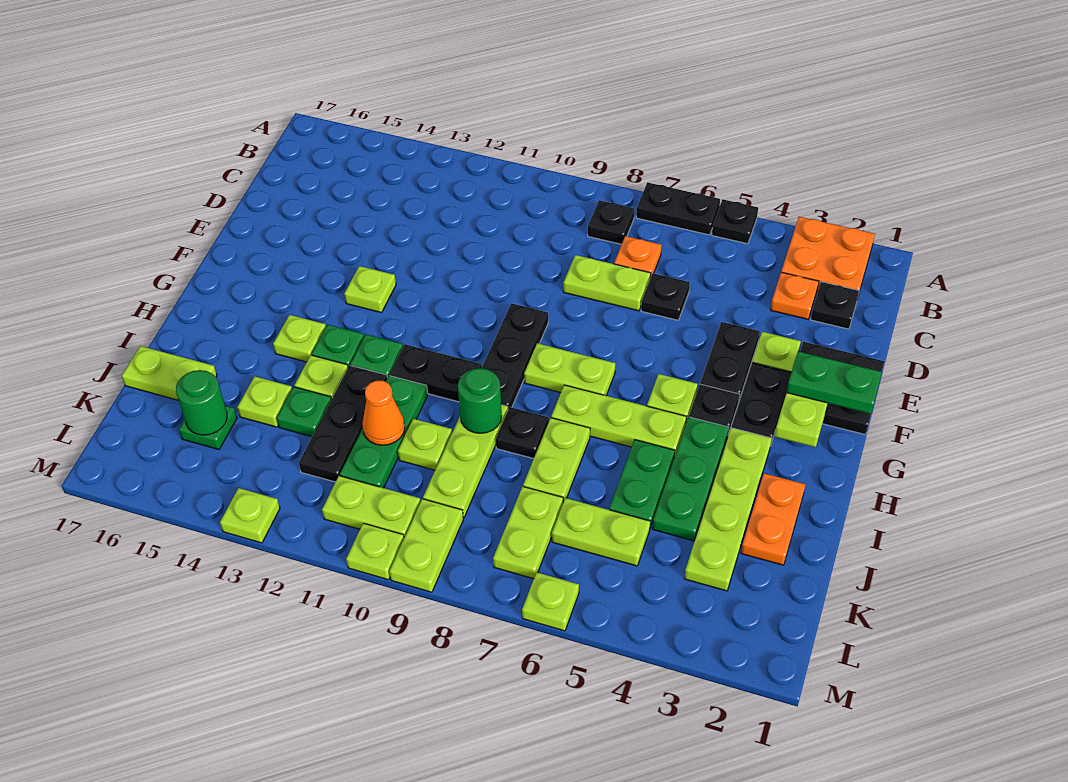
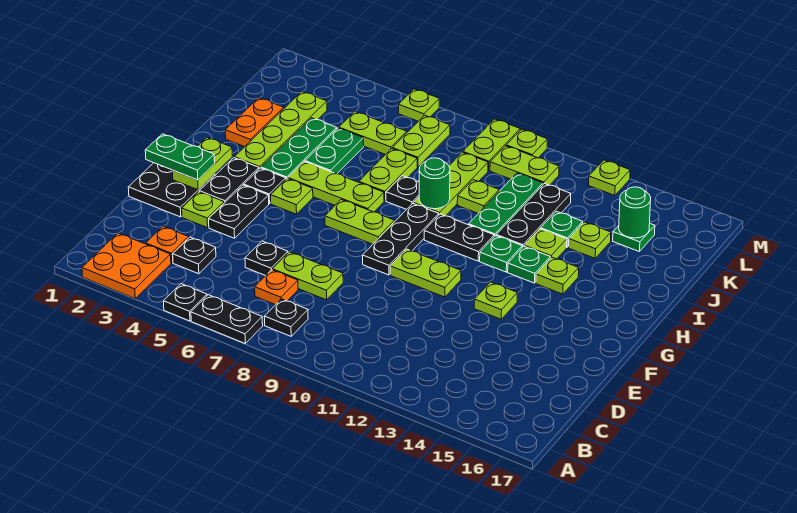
black plate C2 level 1 -> black plate C4 level 1
orange cone J11 level 2 -> none
lime plate J16:J17 level 1 -> lime plate F10:F11 level 1

